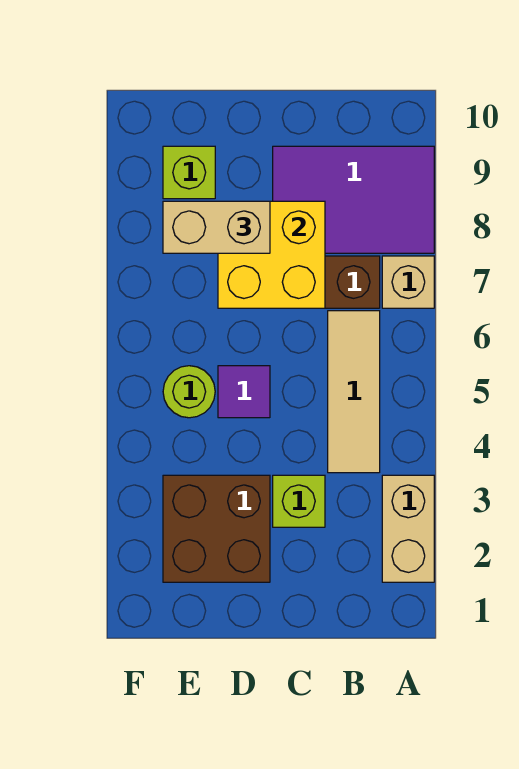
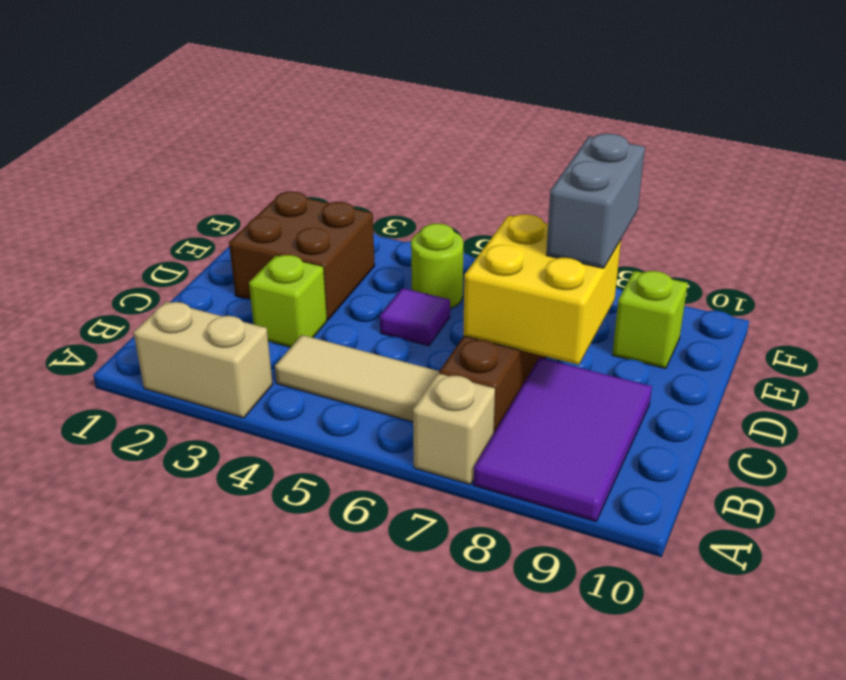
tan brick D8:E8 level 3 -> grey brick D8:E8 level 3

